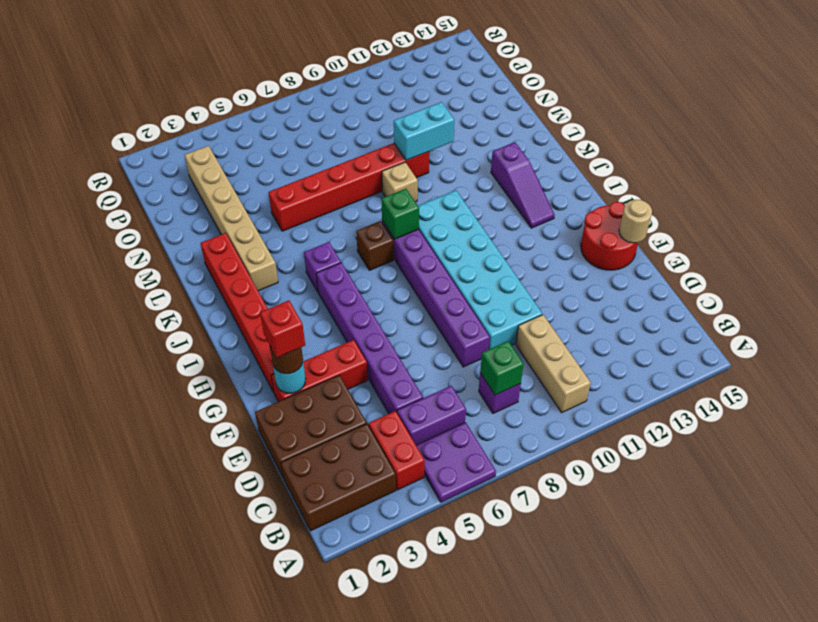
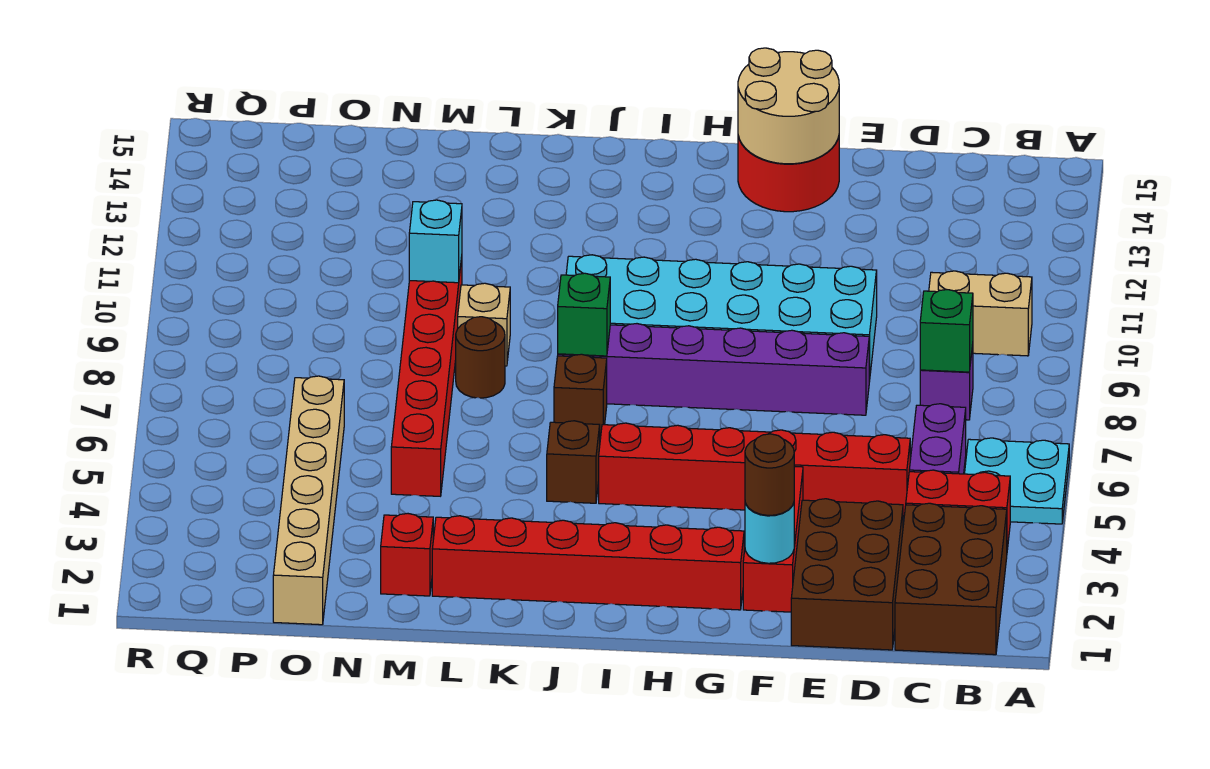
purple plate A5:B6 level 1 -> cyan plate A5:B6 level 1
tan brick B10:D10 level 1 -> tan brick B10:C10 level 1
purple brick D5:I5 level 1 -> red brick D5:I5 level 1
red brick F2 level 4 -> red brick M2 level 1
tan round brick F15 level 2 -> tan round brick F14:G15 level 2
purple slope I13:K13 level 1 top K -> none
purple brick J5 level 1 -> brown brick J5 level 1
tan brick K3:P3 level 1 -> tan brick O1:O6 level 1
none -> brown round brick L8 level 1
cyan brick M10:M11 level 2 -> cyan brick M10 level 2

